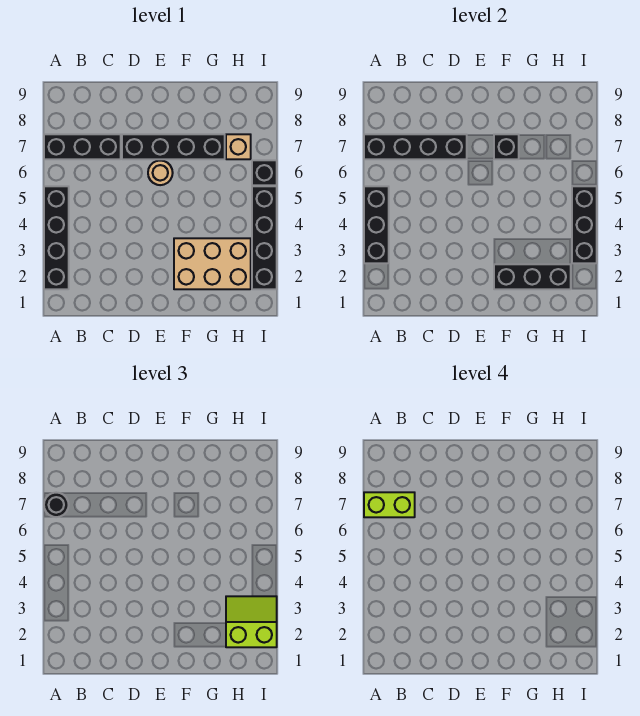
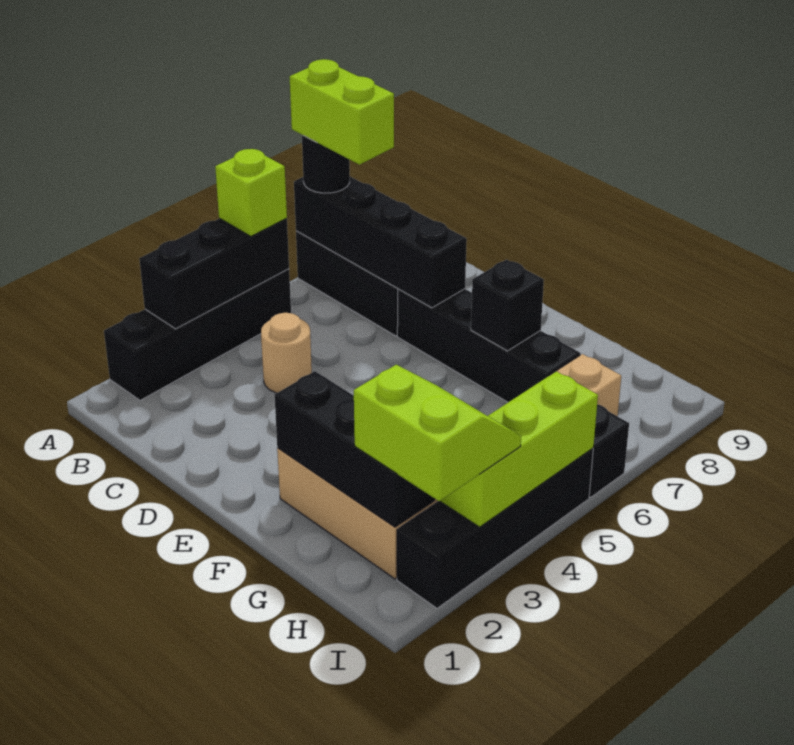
none -> lime brick A5 level 3
tan round brick E6 level 1 -> tan round brick C4 level 1
black brick I3:I5 level 2 -> lime brick I3:I5 level 2

